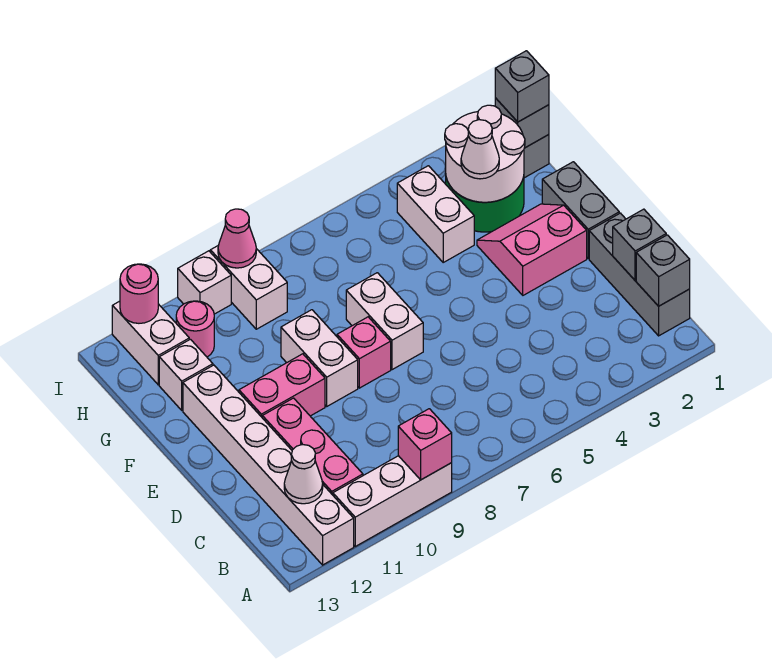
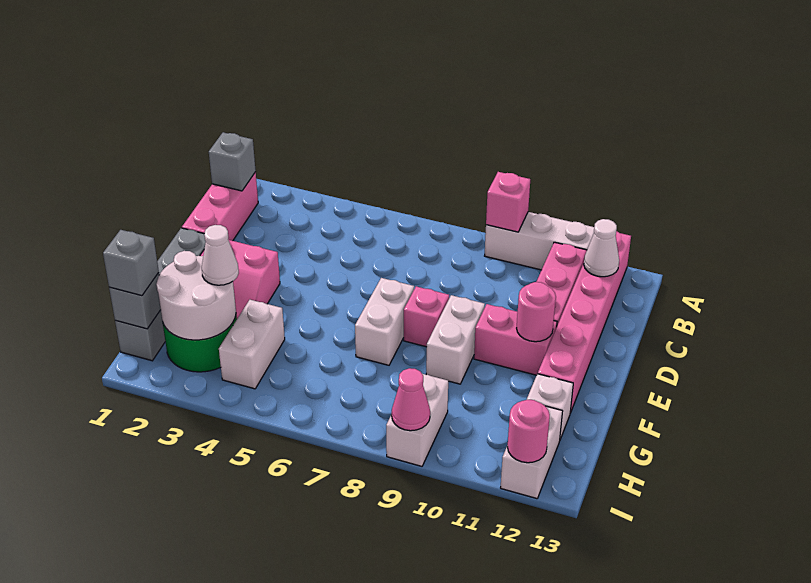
white brick A12:F12 level 1 -> pink brick A12:F12 level 1
grey brick B1:D1 level 1 -> pink brick B1:D1 level 1
grey brick C1 level 2 -> none
pink round brick H11 level 1 -> pink round brick E11 level 2
white brick I10 level 1 -> none

